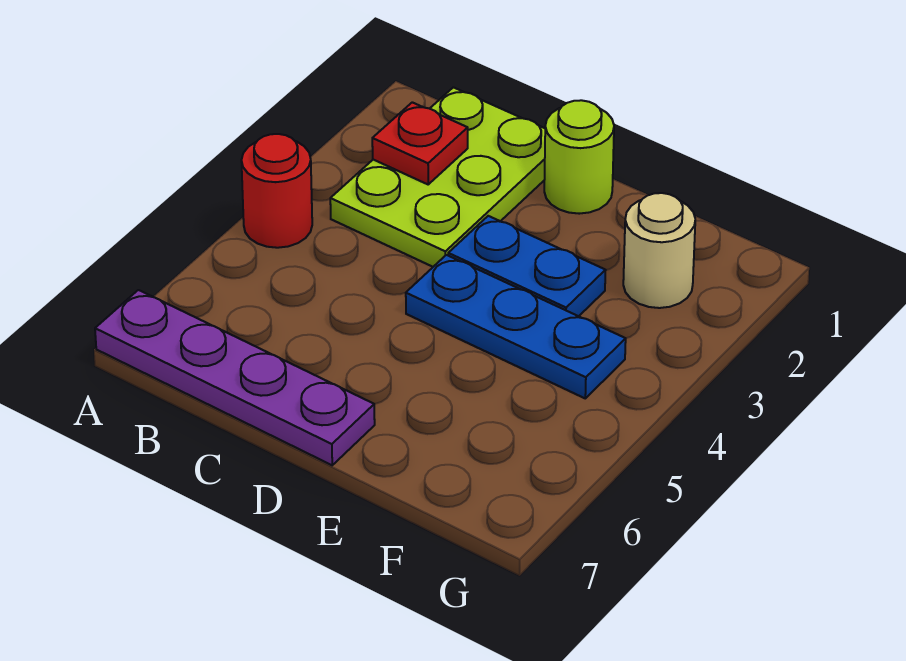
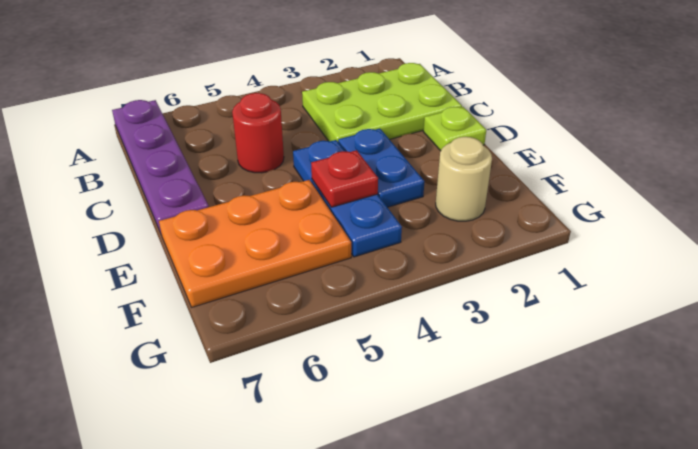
red round brick A4 level 1 -> red round brick C5 level 1
red plate B2 level 2 -> red plate E4 level 2
lime round brick D1 level 1 -> lime plate D1 level 1
none -> orange plate E5:F7 level 1

